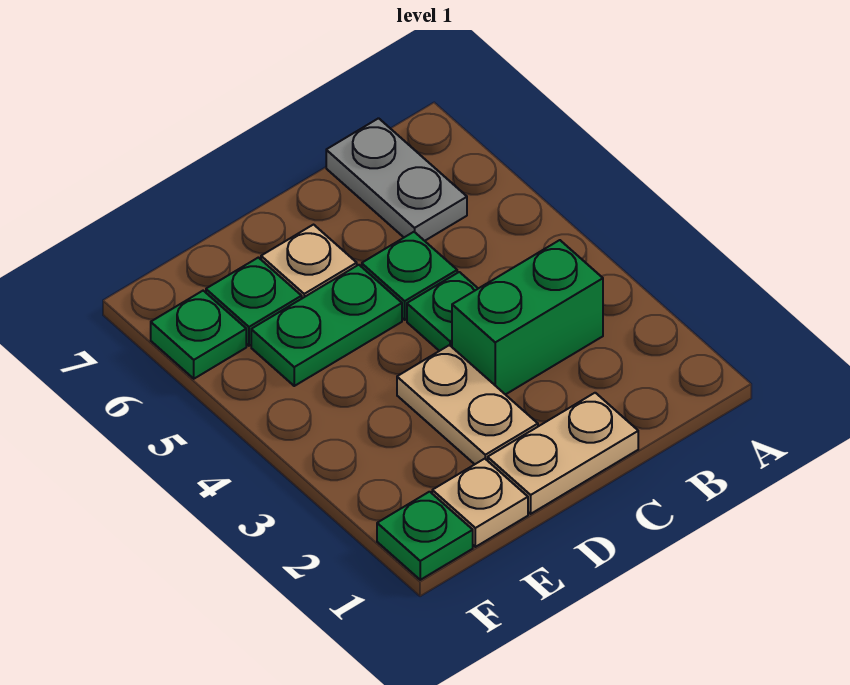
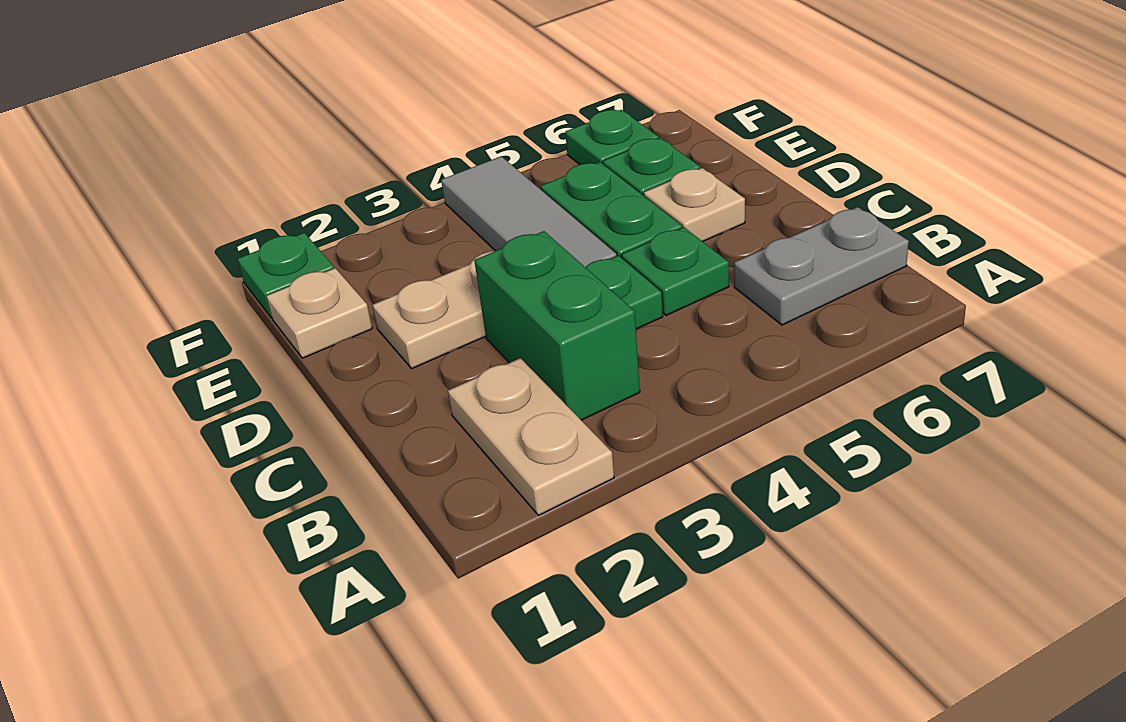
tan plate C1:D1 level 1 -> tan plate A2:B2 level 1
none -> grey tile D4:F4 level 1

